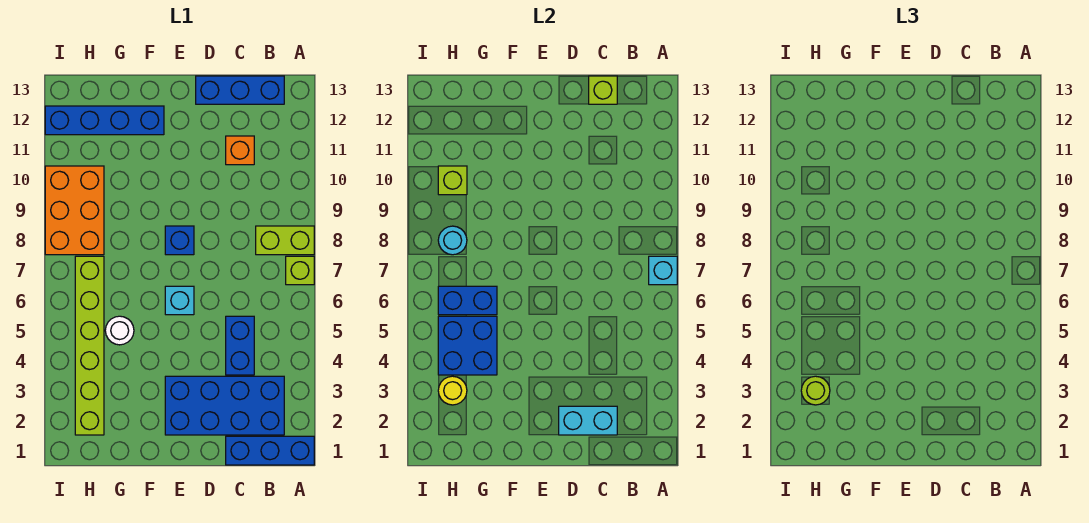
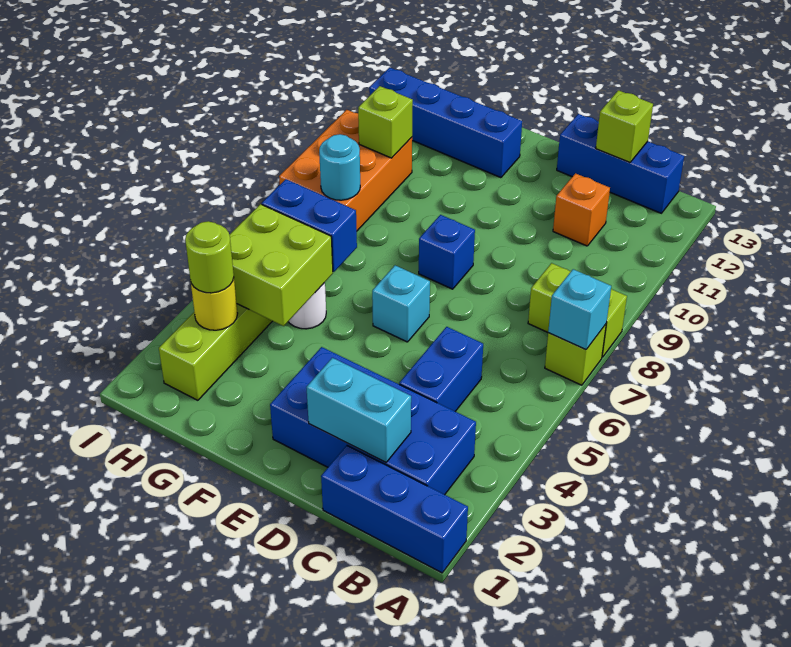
blue brick G4:H5 level 2 -> lime brick G4:H5 level 2

